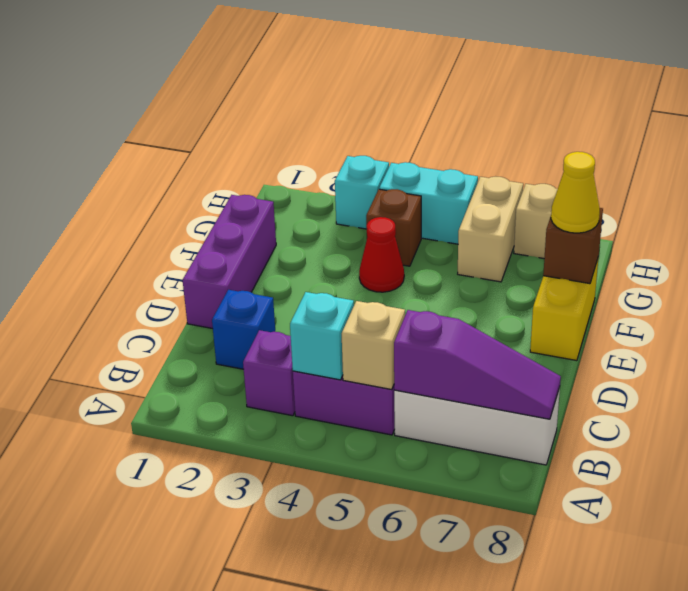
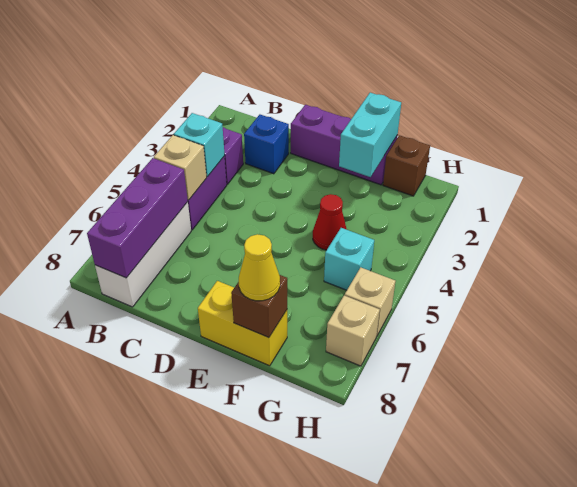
purple slope B6:B8 level 2 top 6 -> purple brick B6:B8 level 2
brown brick G4 level 1 -> brown brick G1 level 1
tan brick G6:H6 level 1 -> tan brick H6 level 1
cyan brick H3 level 1 -> cyan brick G5 level 1
cyan brick H4:H5 level 1 -> cyan brick F1:F2 level 2

